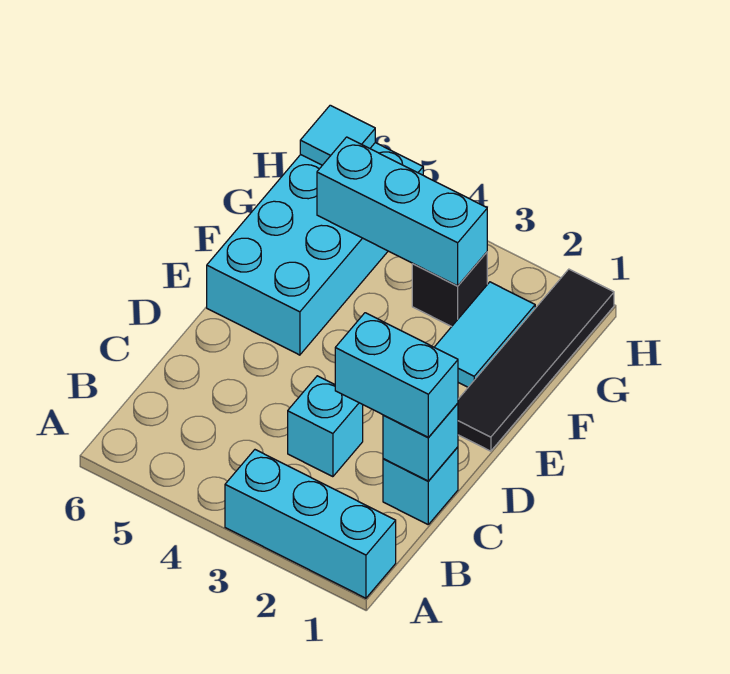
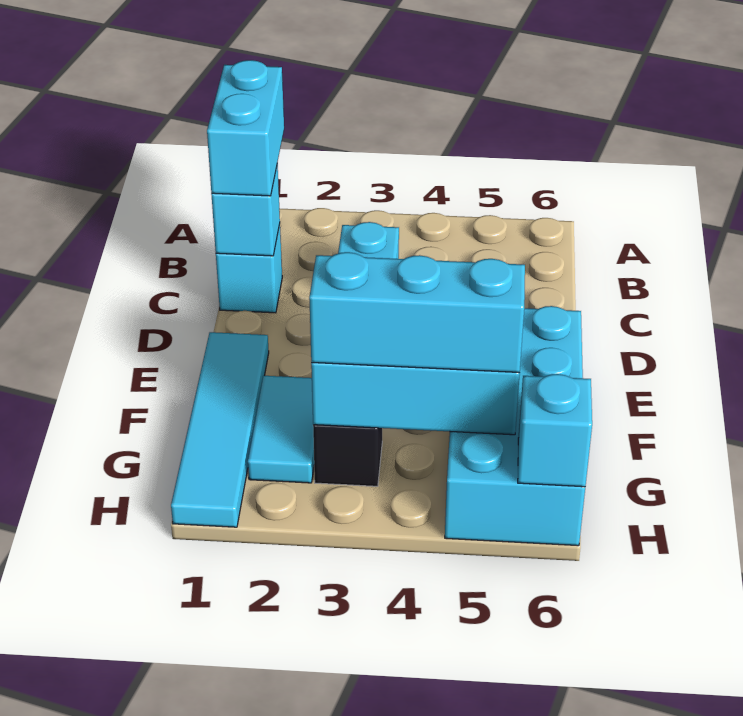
cyan brick A1:A3 level 1 -> cyan brick G3:G5 level 3
cyan brick C1:C2 level 3 -> cyan brick B1:C1 level 3
black tile E1:H1 level 1 -> cyan tile E1:H1 level 1
cyan tile H6 level 2 -> cyan brick H6 level 2

